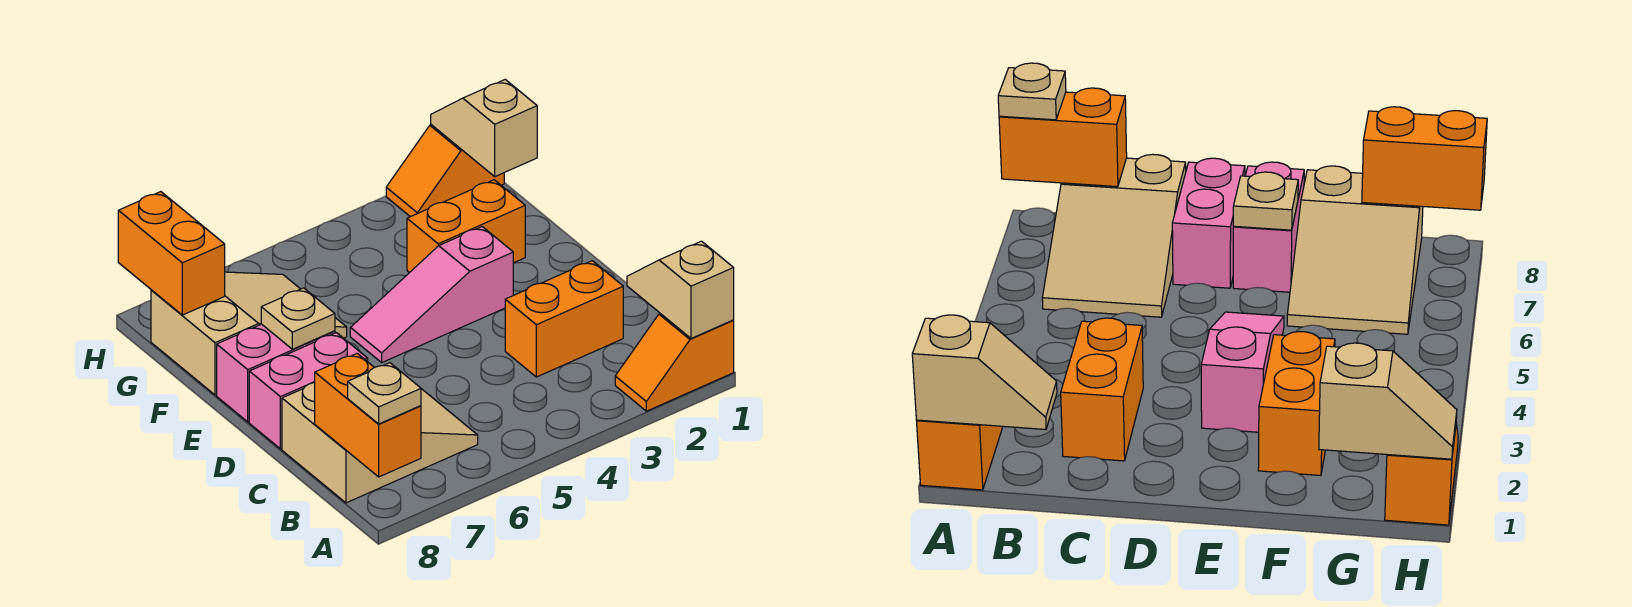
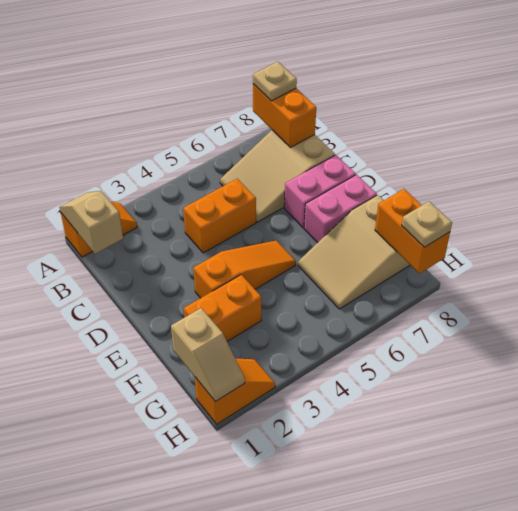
tan slope A1:B1 level 2 top A -> tan slope A1:B1 level 2 top B
orange brick C2:C3 level 1 -> orange brick C4:C5 level 1
pink slope E3:E5 level 1 top 3 -> orange slope E3:E5 level 1 top 3
tan plate E7 level 2 -> tan plate H8 level 3

